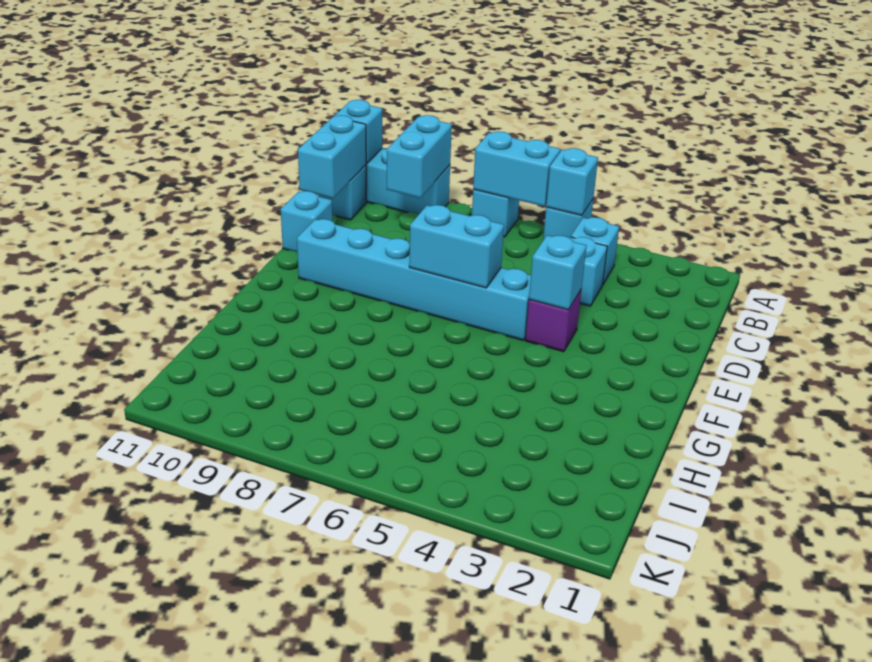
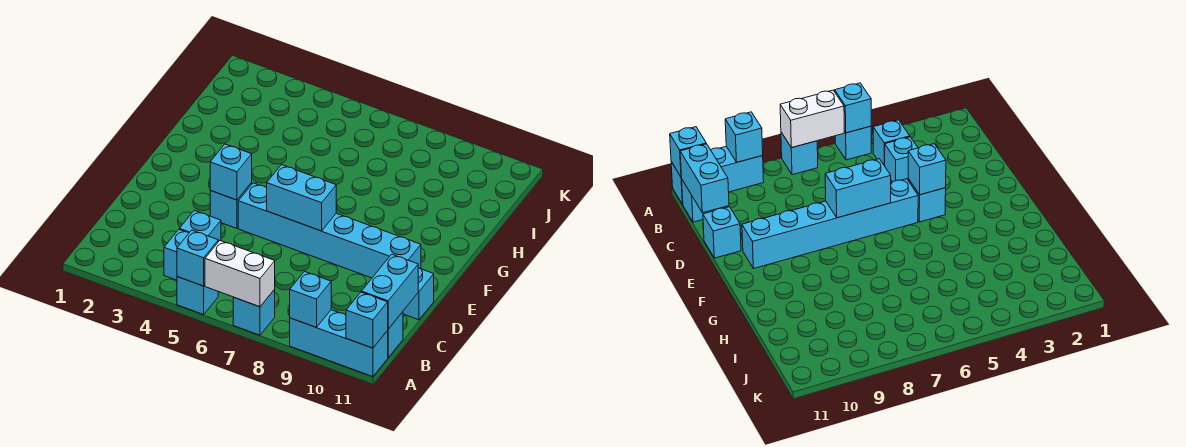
cyan brick A6:A7 level 2 -> white brick A6:A7 level 2
cyan brick A9:B9 level 2 -> cyan brick A9 level 2
purple brick E4 level 1 -> cyan brick E4 level 1

